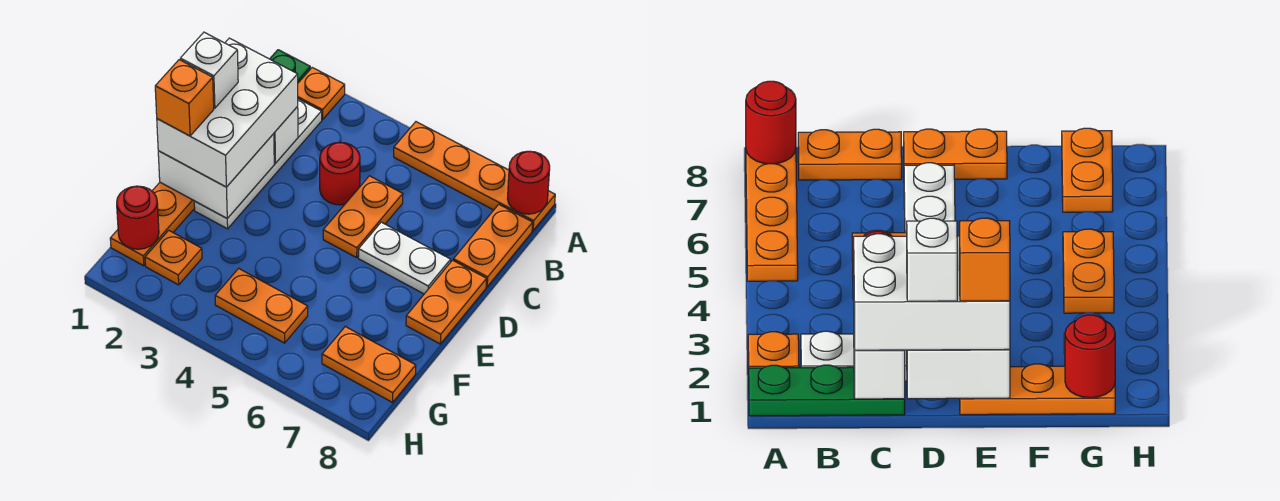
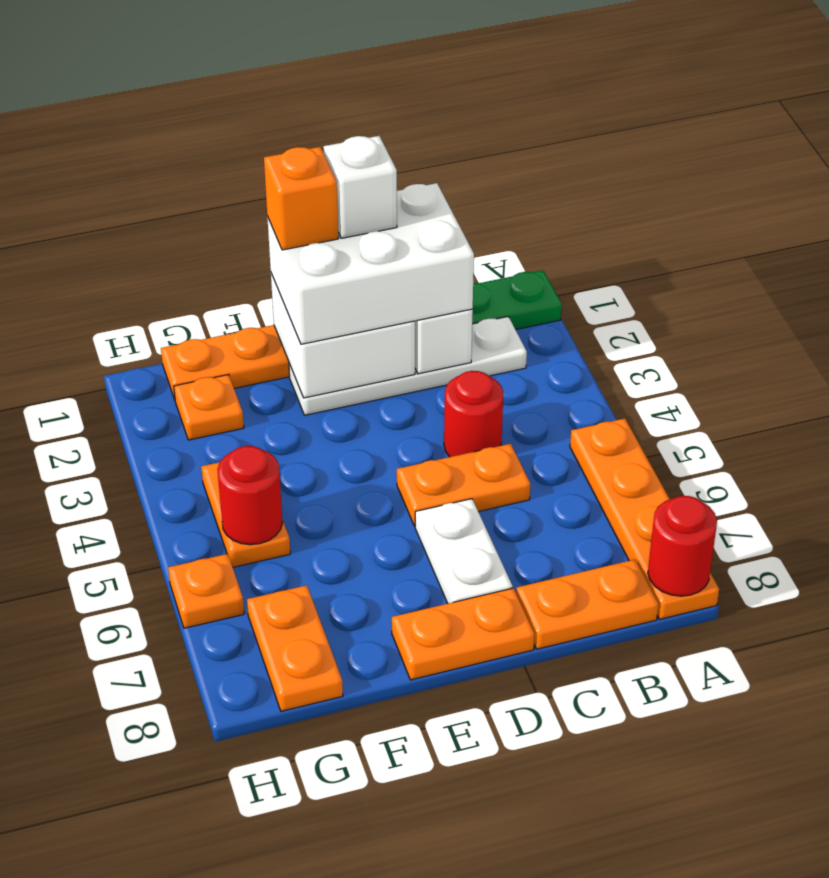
orange plate A2 level 1 -> orange plate H6 level 1
red round brick G1 level 2 -> red round brick G5 level 2

